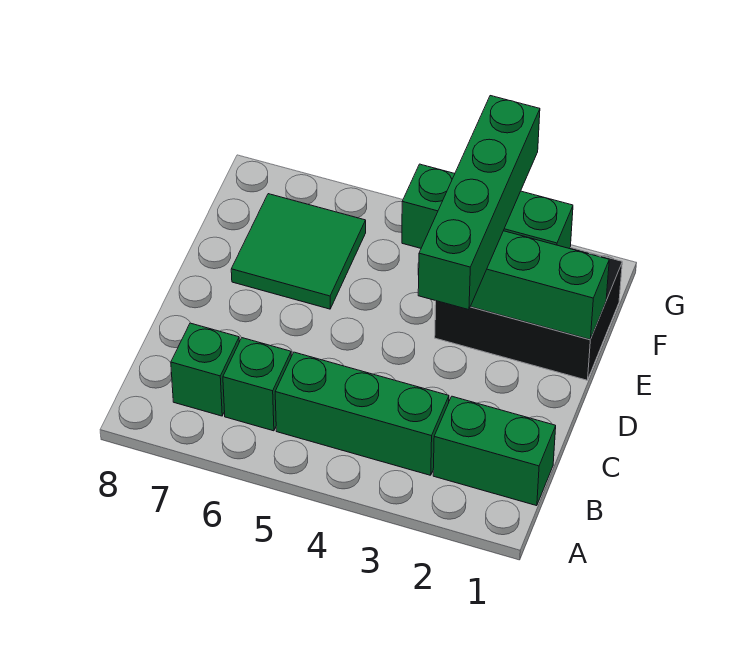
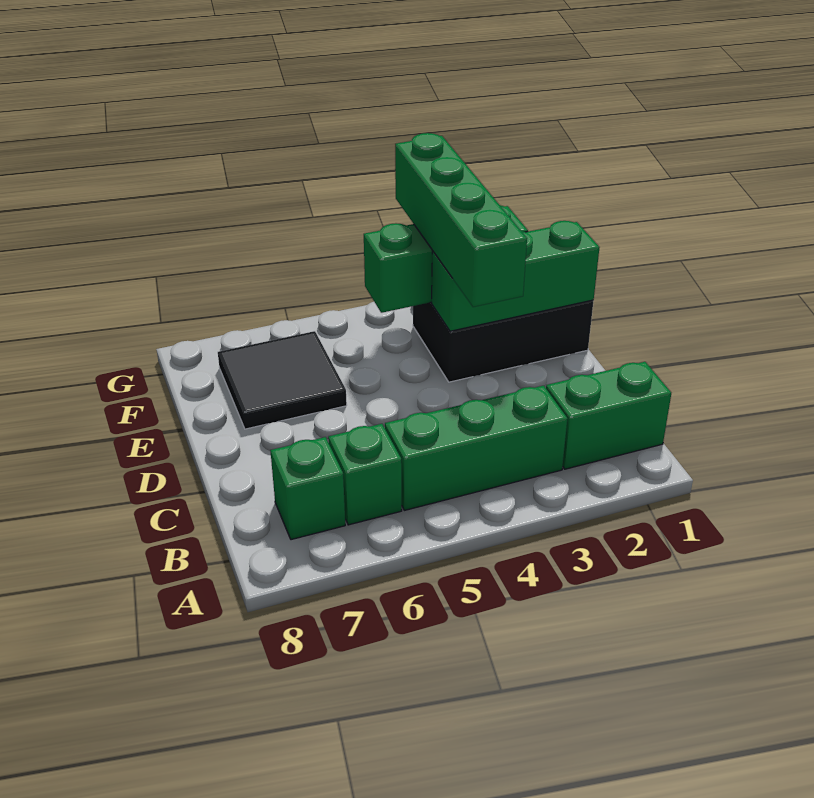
green tile E6:F7 level 1 -> black tile E6:F7 level 1

